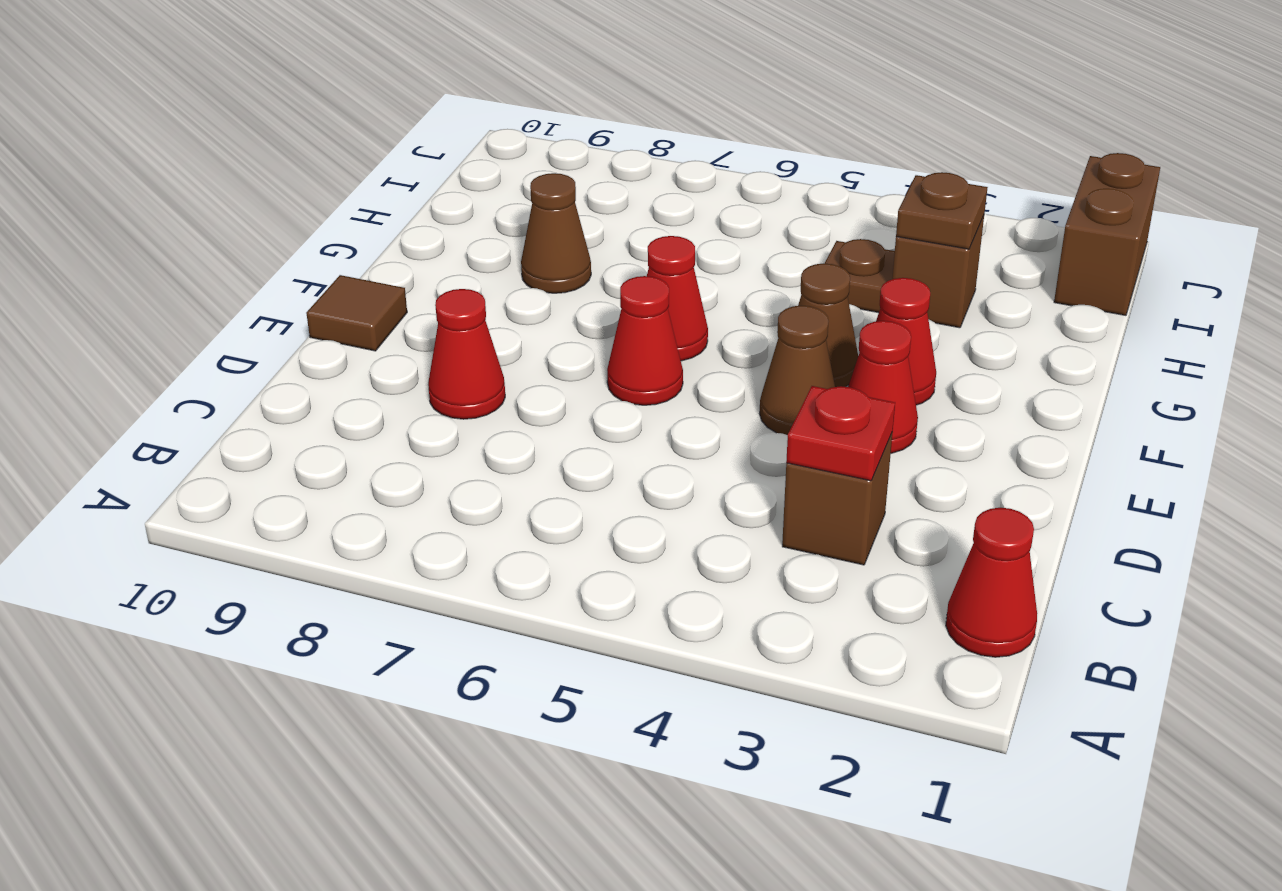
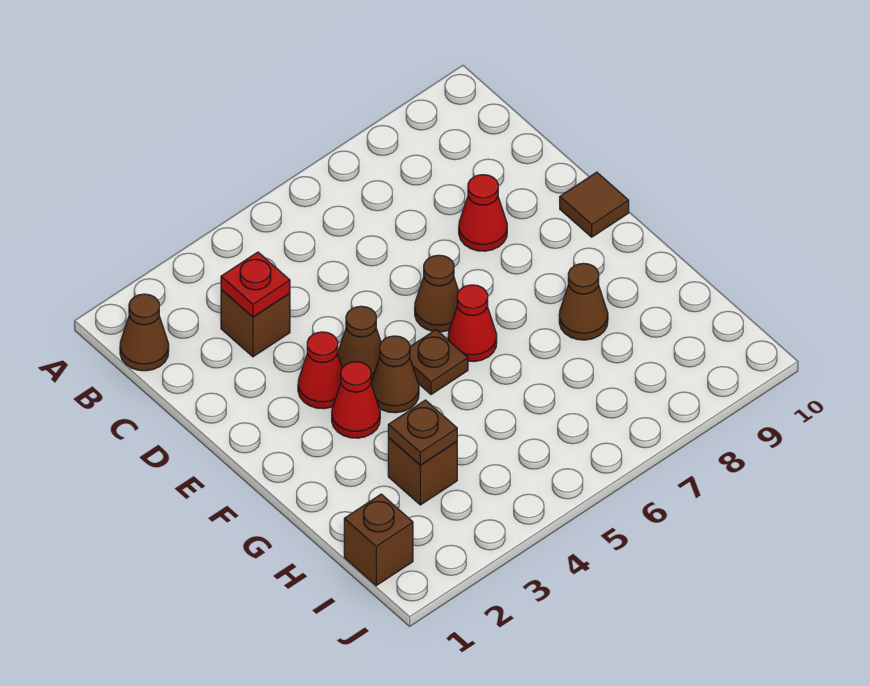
red cone B1 level 1 -> brown cone B1 level 1
red cone E6 level 1 -> brown cone E6 level 1
brown plate H4 level 1 -> brown plate F5 level 1
brown brick I1:J1 level 1 -> brown brick I1 level 1

